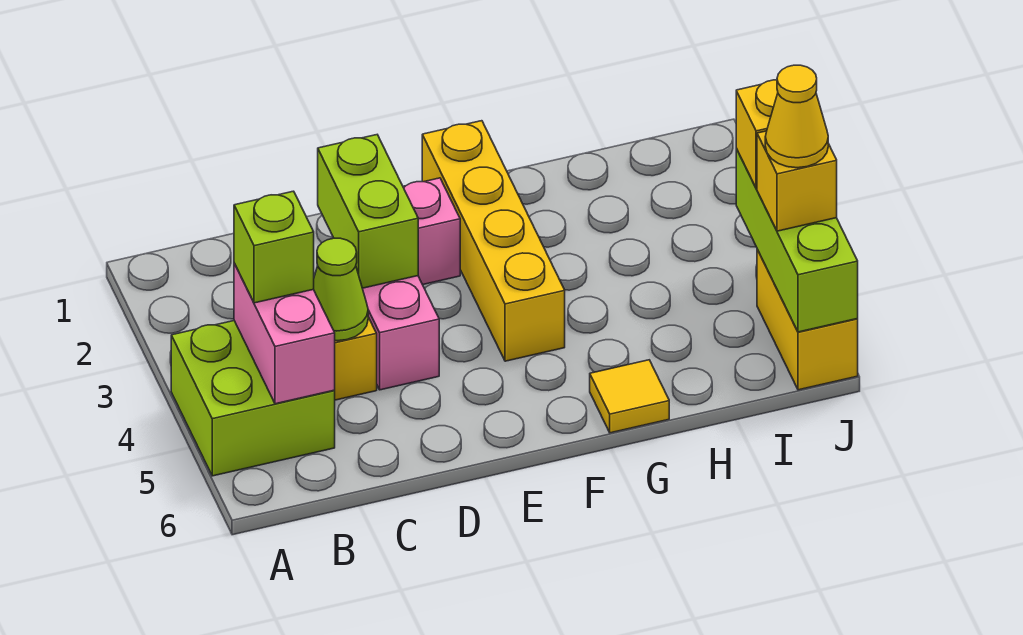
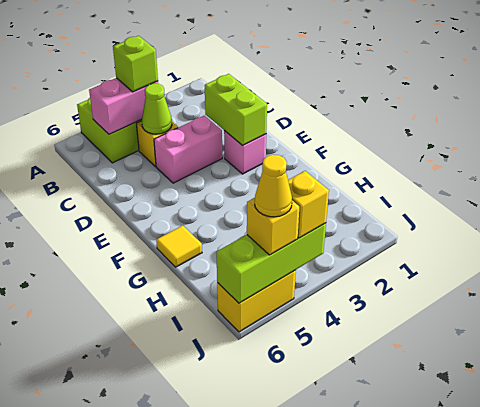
lime brick D2:D3 level 2 -> lime brick D2:E2 level 2
yellow brick F1:F4 level 1 -> none

